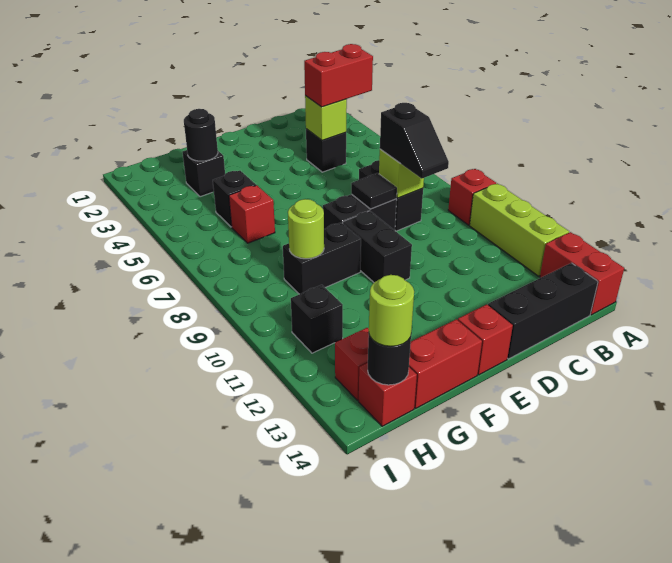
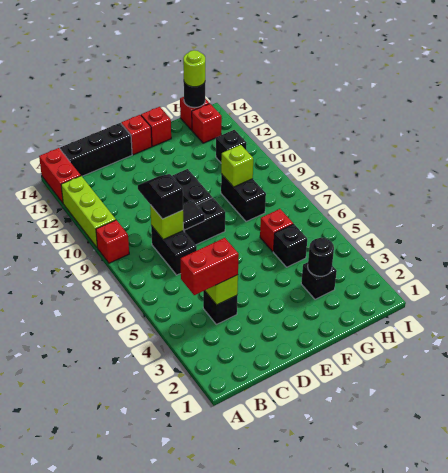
black brick F9:G9 level 1 -> black brick G8:G9 level 1
red brick F14:G14 level 1 -> red brick F14 level 1
lime round brick G9 level 2 -> lime brick G9 level 2

